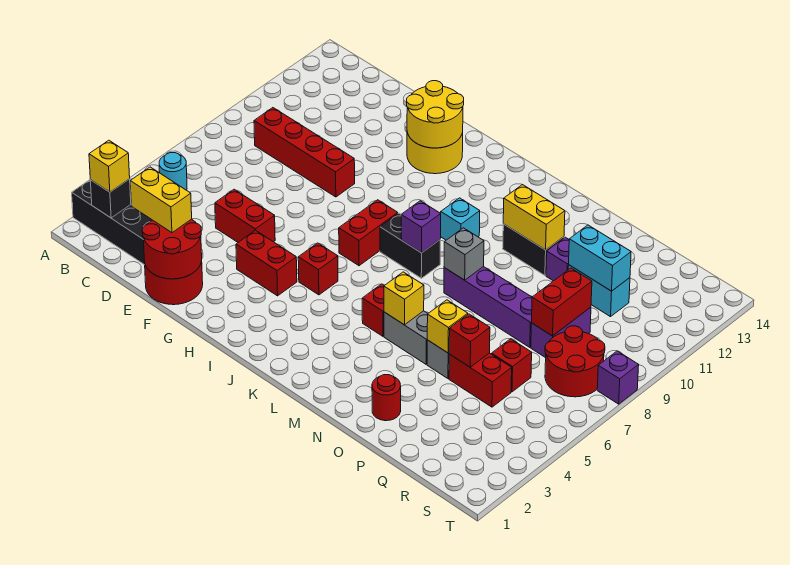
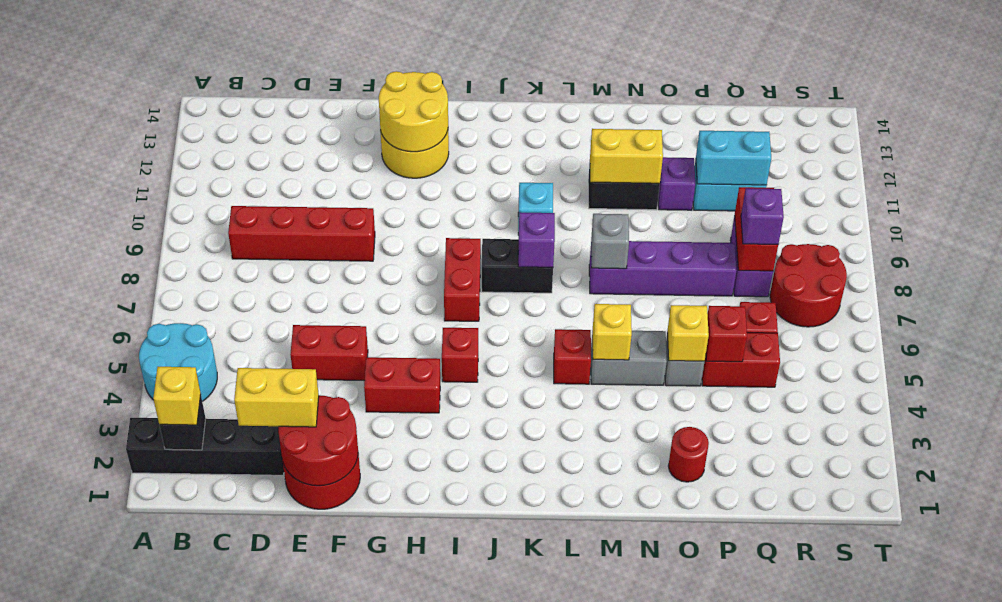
cyan round brick B5 level 1 -> cyan round brick A4:B5 level 1
purple brick T8 level 1 -> purple brick Q8 level 3

